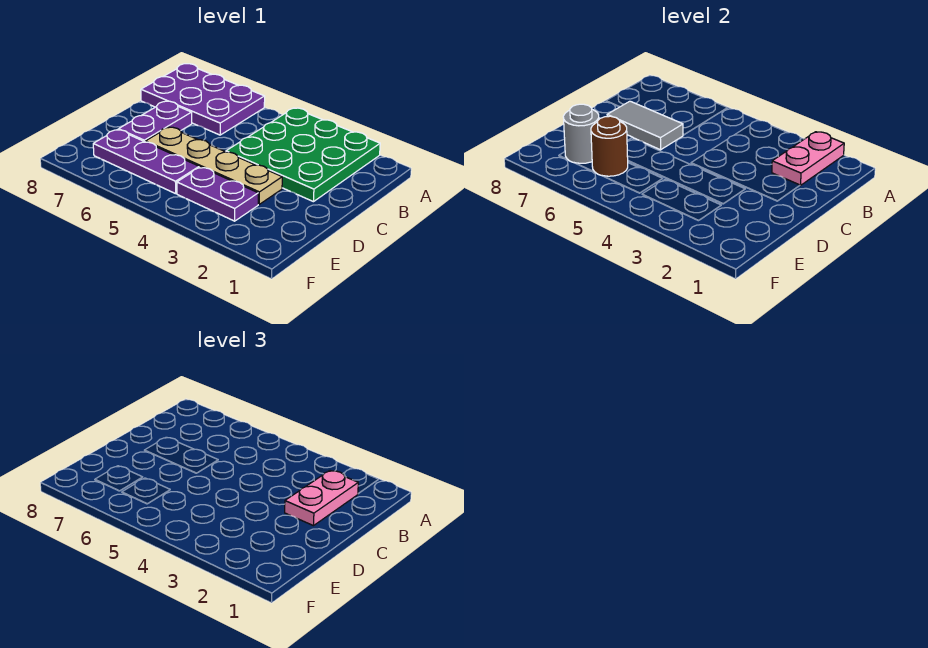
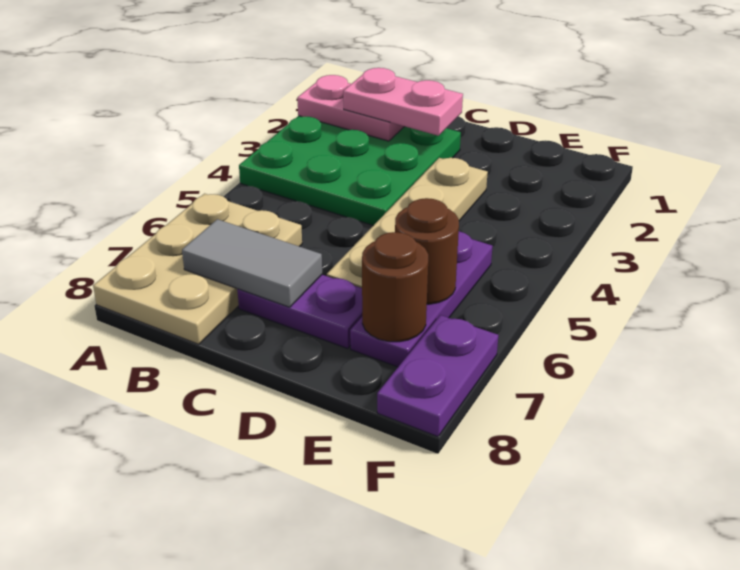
purple plate A6:B8 level 1 -> tan plate A6:B8 level 1
grey tile C6:C7 level 2 -> grey tile B7:C7 level 2
purple plate E3:E4 level 1 -> purple plate F7:F8 level 1
grey round brick E7 level 2 -> brown round brick E7 level 2

